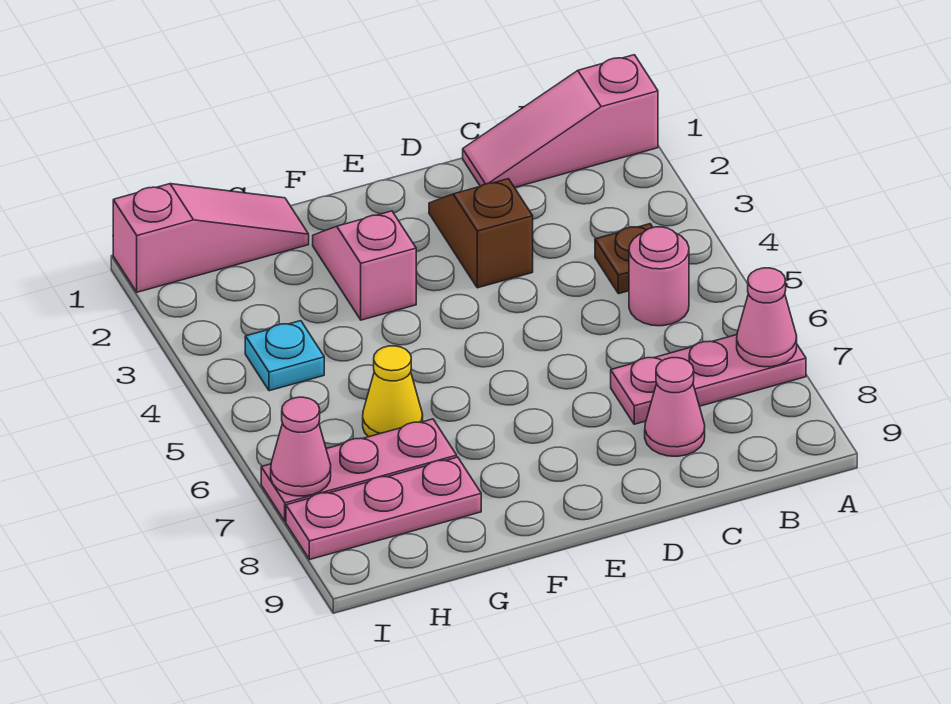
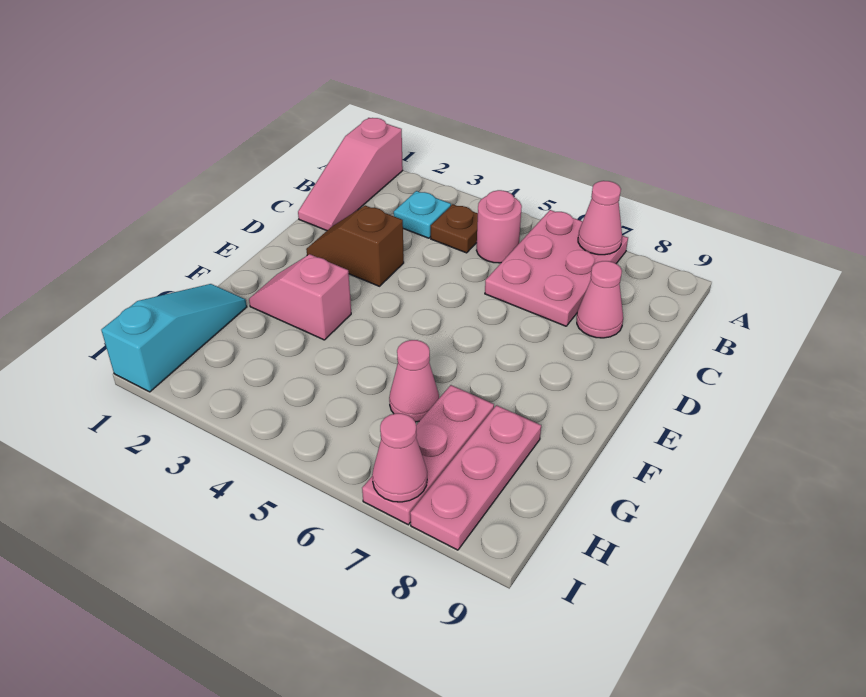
pink plate A7:C7 level 1 -> pink plate A6:C7 level 1
pink slope G1:I1 level 1 top I -> cyan slope G1:I1 level 1 top I
yellow cone G6 level 1 -> pink cone G6 level 1
cyan plate H4 level 1 -> cyan plate B3 level 1

